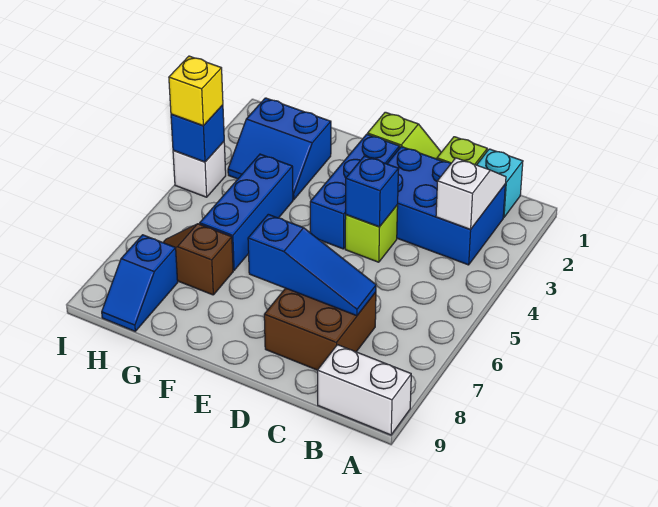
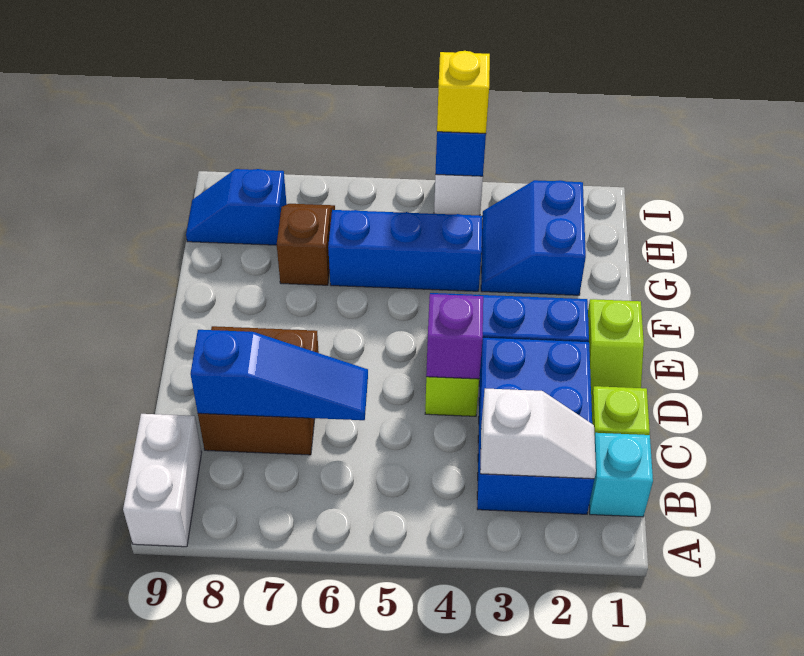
blue slope C7:E7 level 2 top E -> blue slope C6:C8 level 2 top 8
blue brick D4 level 2 -> purple brick D4 level 2

